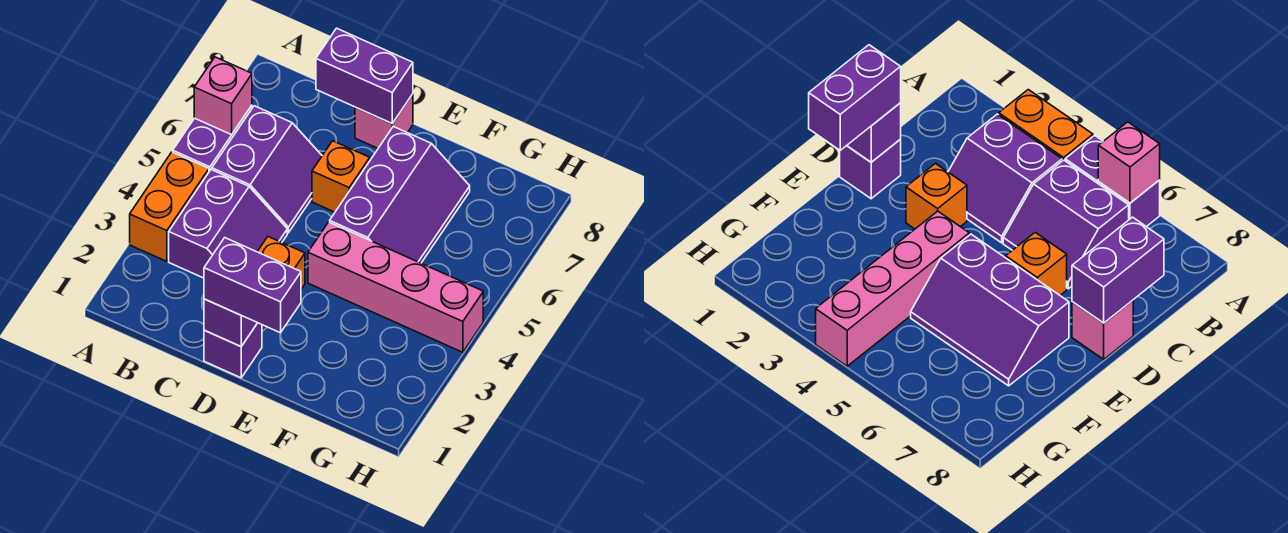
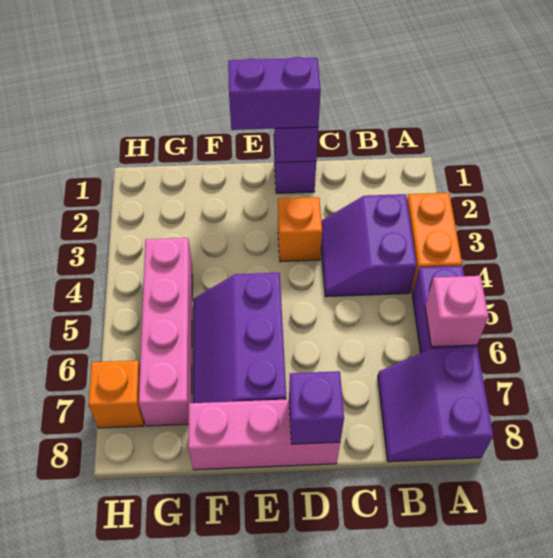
purple slope B5:C6 level 1 top B -> purple slope A7:B8 level 1 top A
purple brick C8:D8 level 2 -> purple brick D8 level 2
orange brick D6 level 1 -> orange brick H7 level 1
pink brick D8 level 1 -> pink brick D8:F8 level 1
pink brick E4:H4 level 1 -> pink brick G4:G7 level 1

